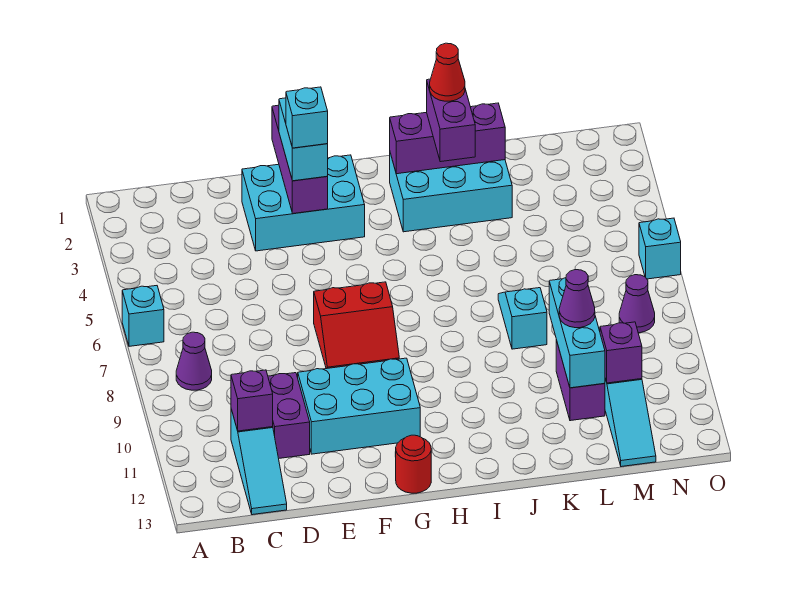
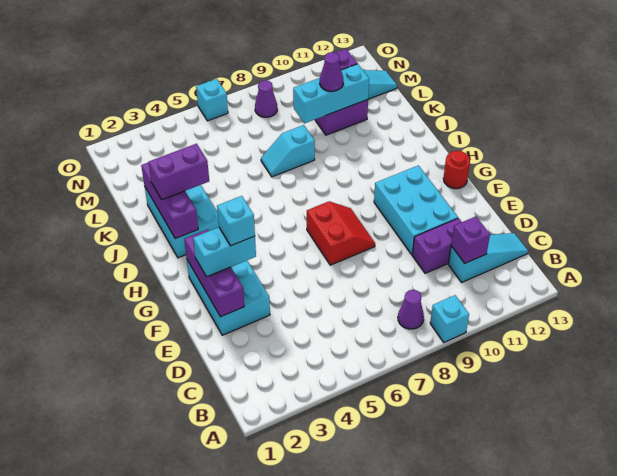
cyan brick A6 level 1 -> cyan brick A9 level 1
purple brick F1:F3 level 2 -> purple brick E2:G2 level 2
red cone J2 level 4 -> none

